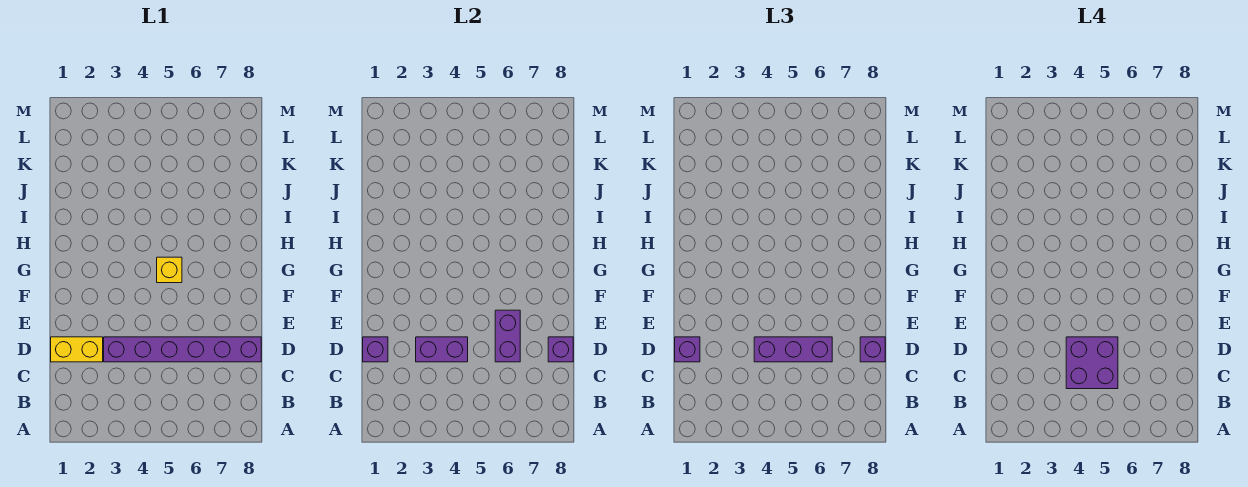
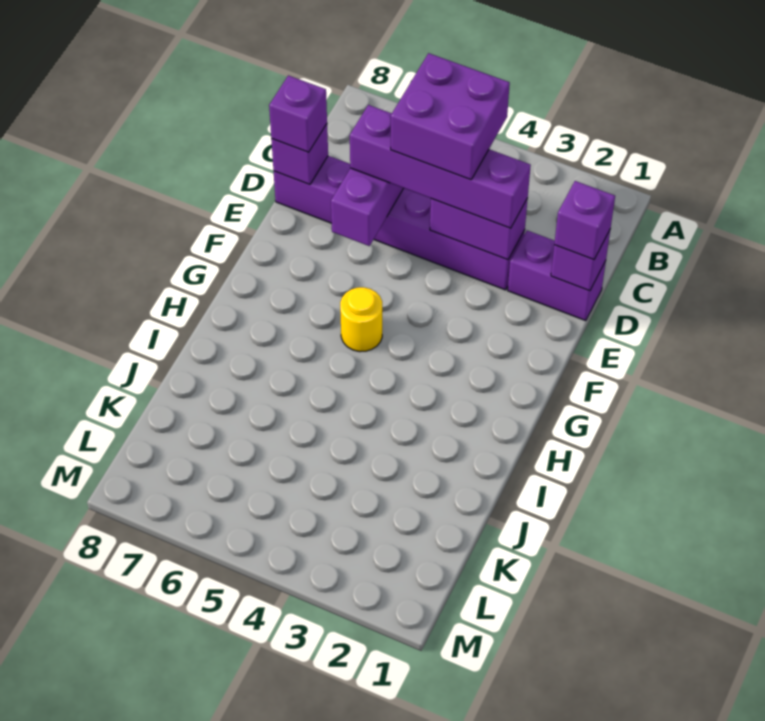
yellow brick D1:D2 level 1 -> purple brick D1:D2 level 1
purple brick D4:D6 level 3 -> purple brick D3:D6 level 3
yellow brick G5 level 1 -> yellow round brick G5 level 1

